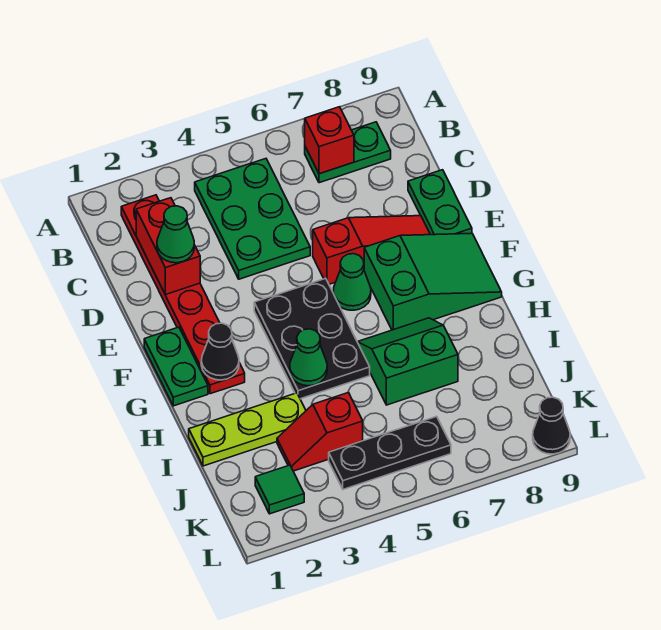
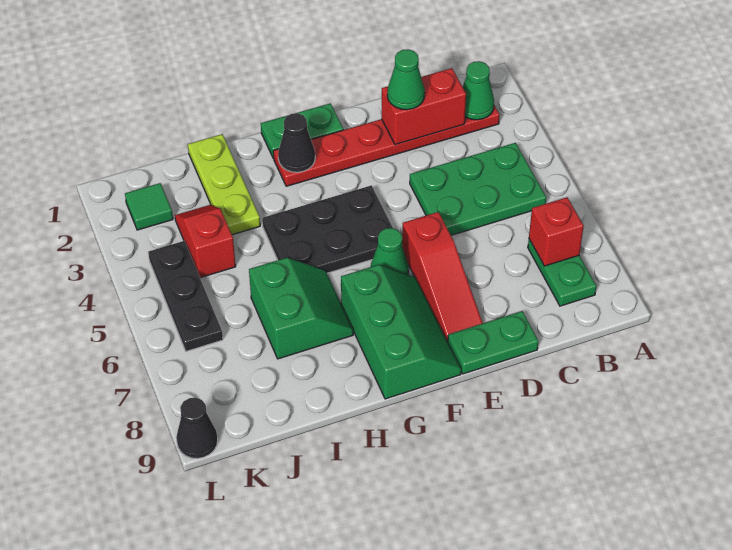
green slope F7:G9 level 1 top 7 -> green slope F7:G9 level 1 top G
green cone H4 level 2 -> green cone B2 level 2

